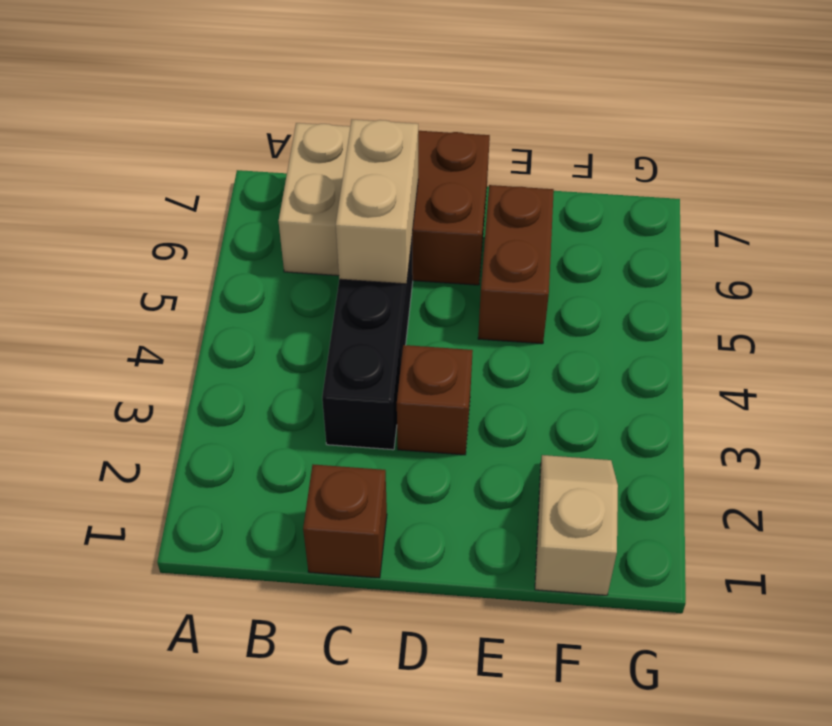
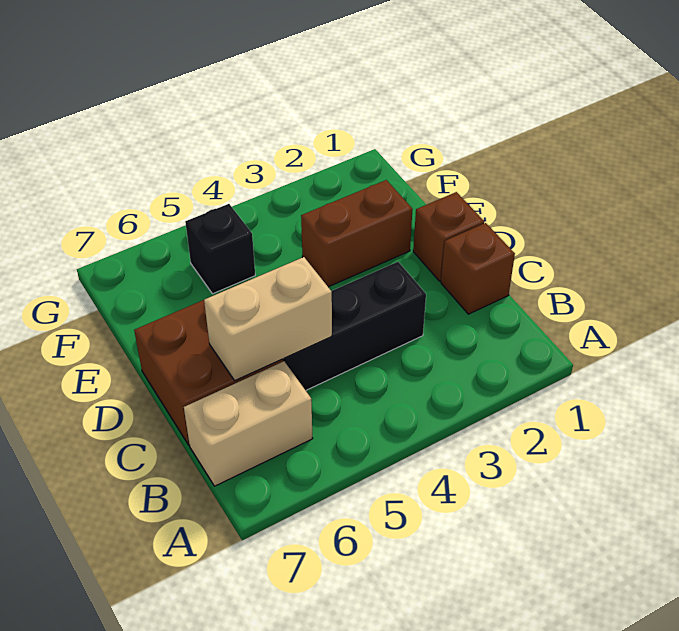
brown brick D3 level 1 -> brown brick D1 level 1
brown brick E5:E6 level 1 -> brown brick E2:E3 level 1
tan slope F1:F2 level 1 top 1 -> none
none -> black brick F5 level 1

